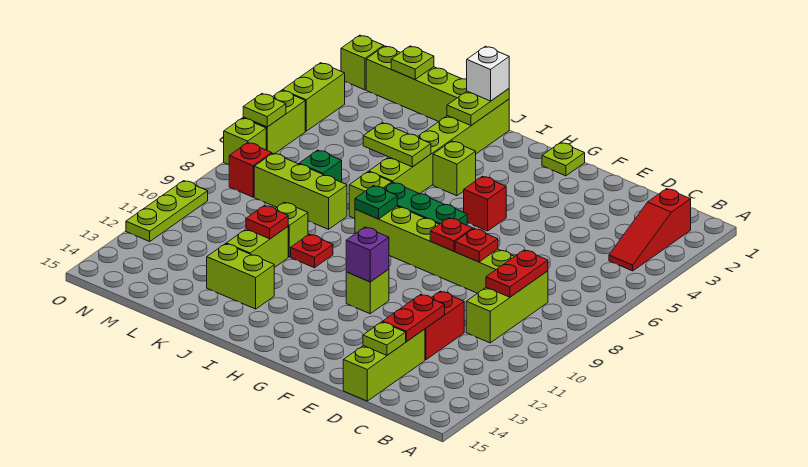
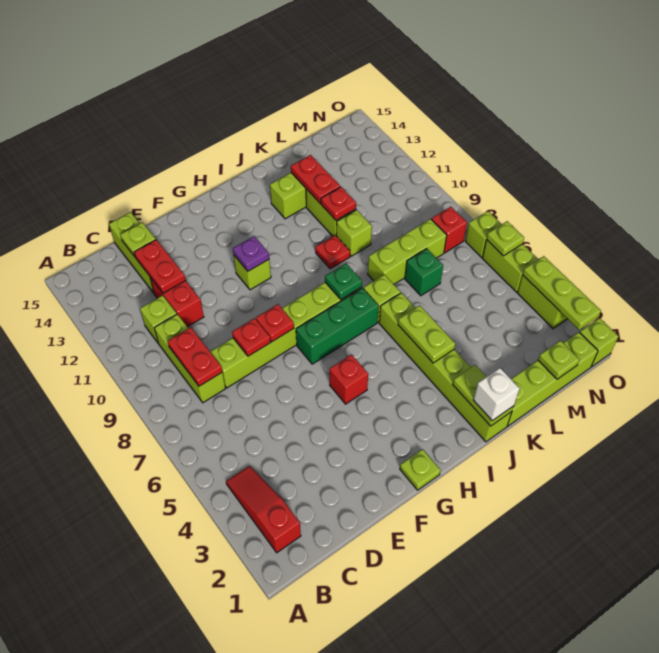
purple brick G11 level 2 -> purple plate G11 level 2
lime brick I4 level 1 -> lime brick C11 level 1
lime plate J5:K5 level 2 -> lime plate J4:J5 level 2
none -> red plate K12:K13 level 2
lime plate O10:O12 level 1 -> lime plate O2:O4 level 2

